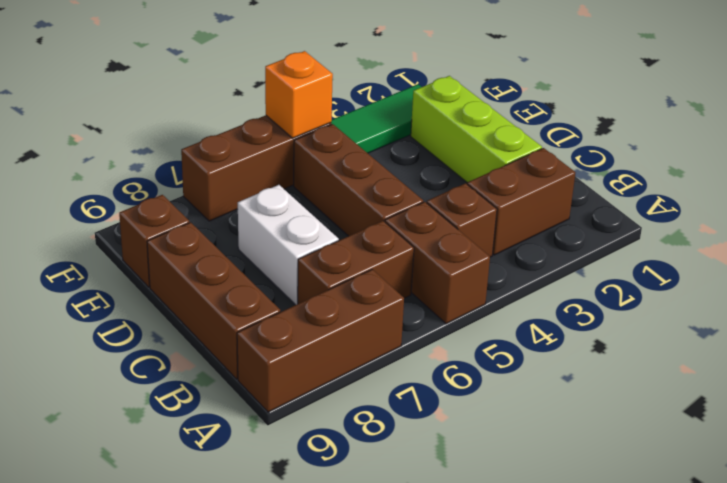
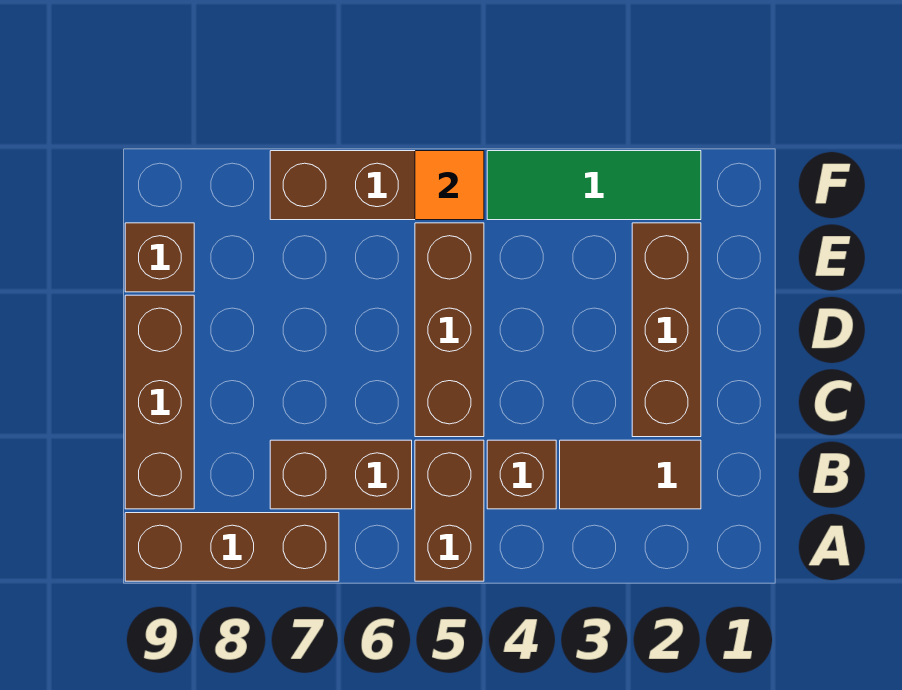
brown brick B2:B3 level 1 -> brown tile B2:B3 level 1
lime brick C2:E2 level 1 -> brown brick C2:E2 level 1
white brick C7:D7 level 1 -> none
orange brick F5 level 2 -> orange tile F5 level 2

